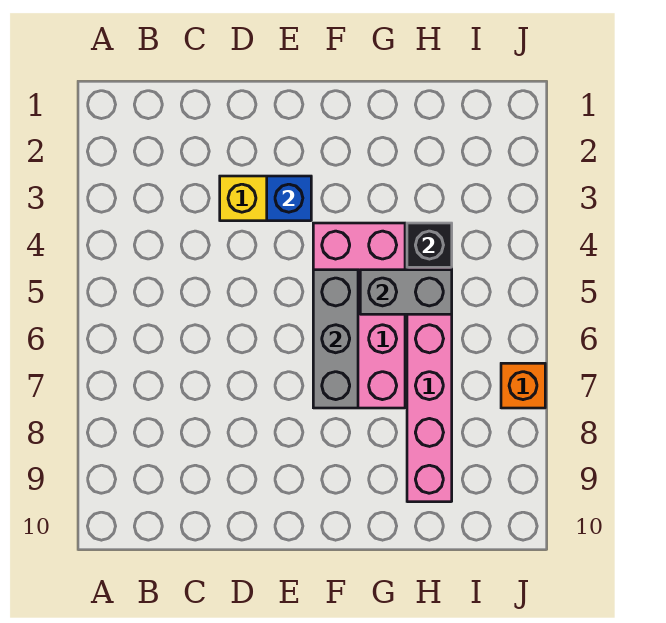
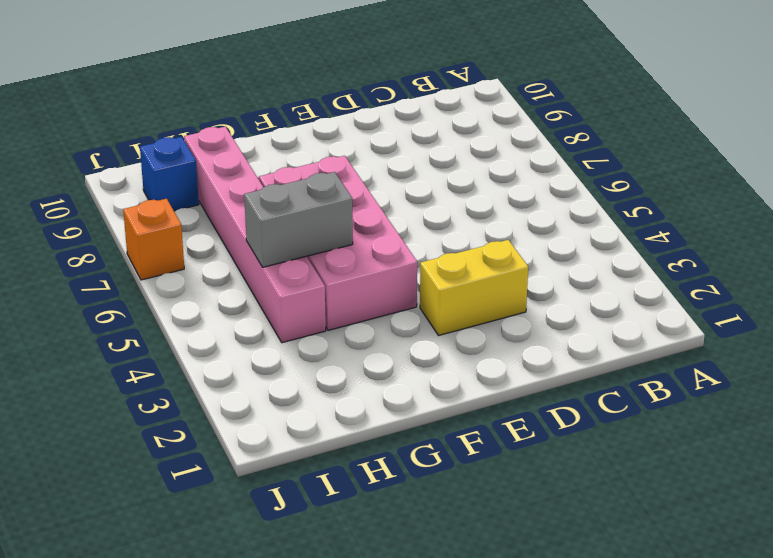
blue brick E3 level 2 -> blue brick I9 level 1
grey brick F5:F7 level 2 -> none
black brick H4 level 2 -> none

